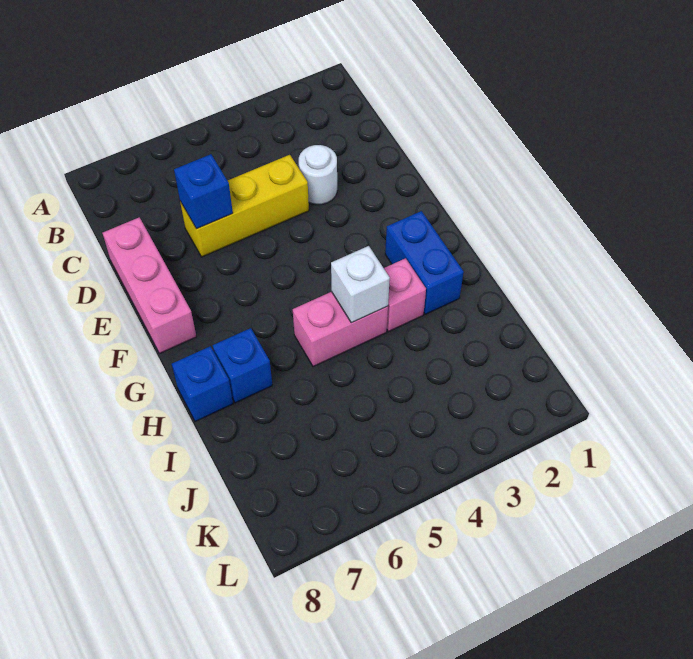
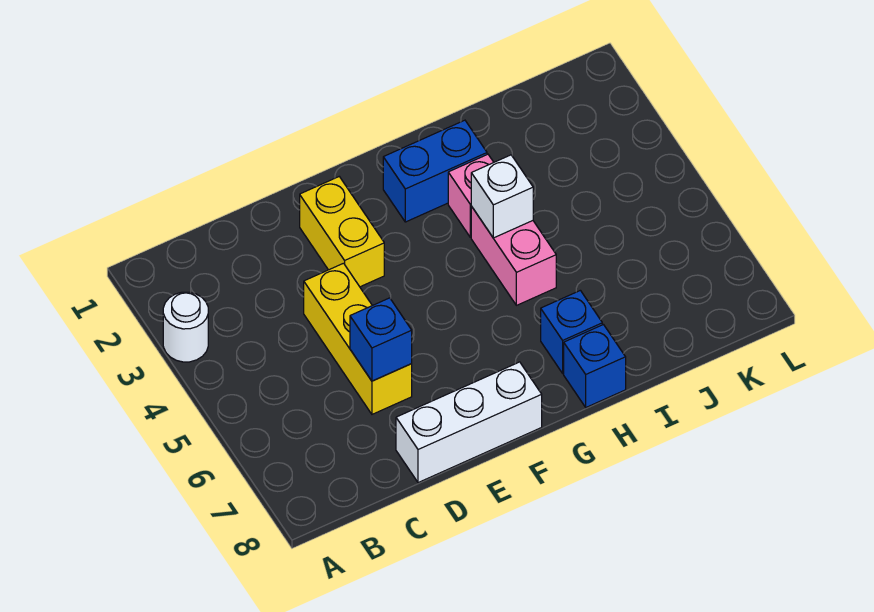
white round brick D3 level 1 -> white round brick A3 level 1
pink brick D8:F8 level 1 -> white brick D8:F8 level 1
none -> yellow brick E2:E3 level 1

